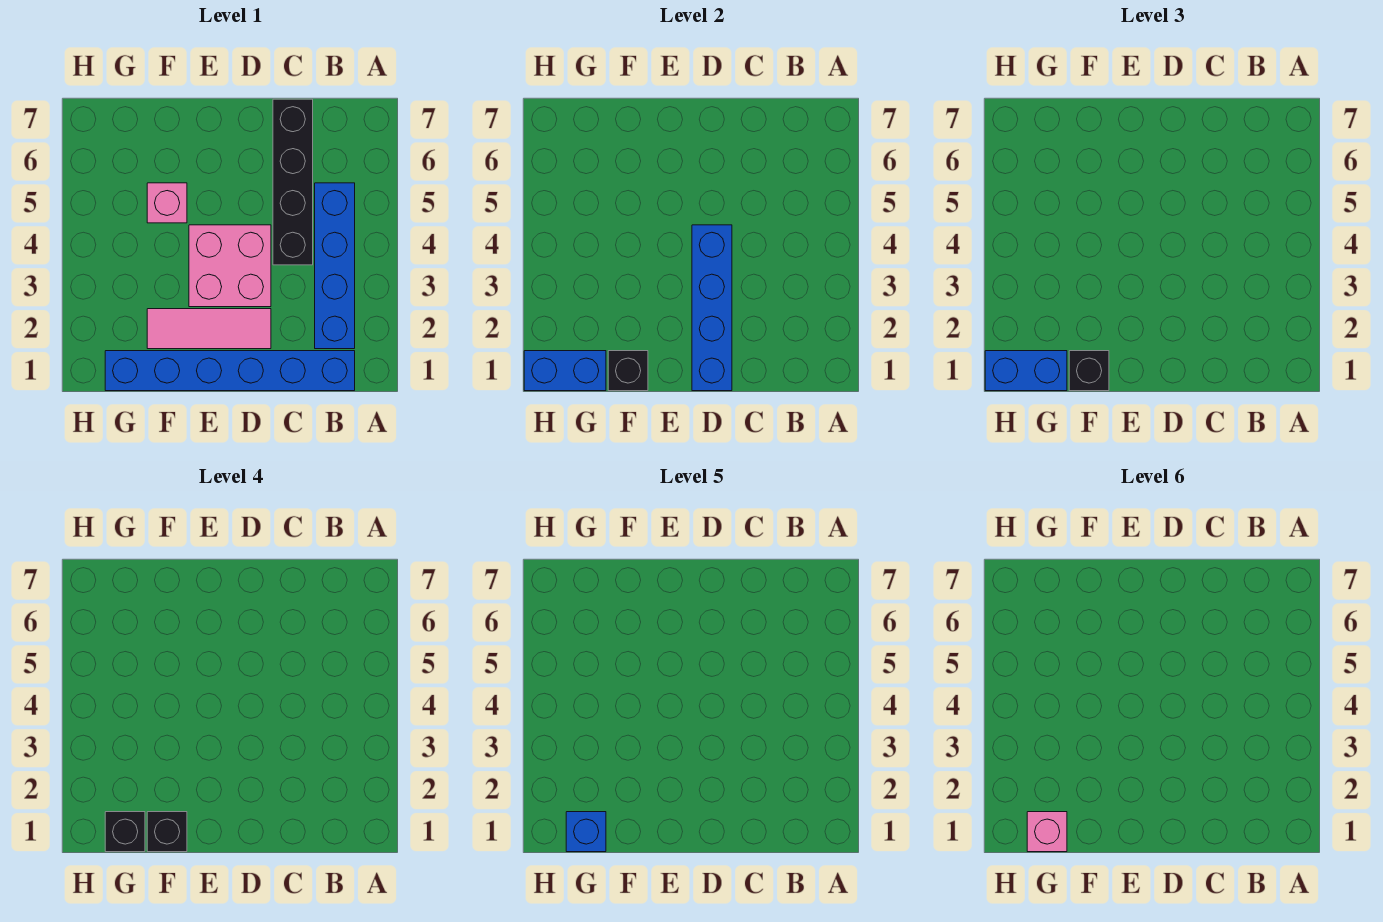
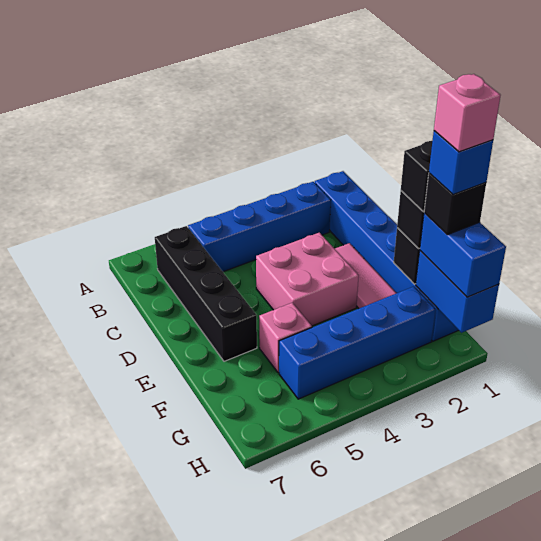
black brick C4:C7 level 1 -> black brick B6:E6 level 1
blue brick D1:D4 level 2 -> blue brick G2:G5 level 1

